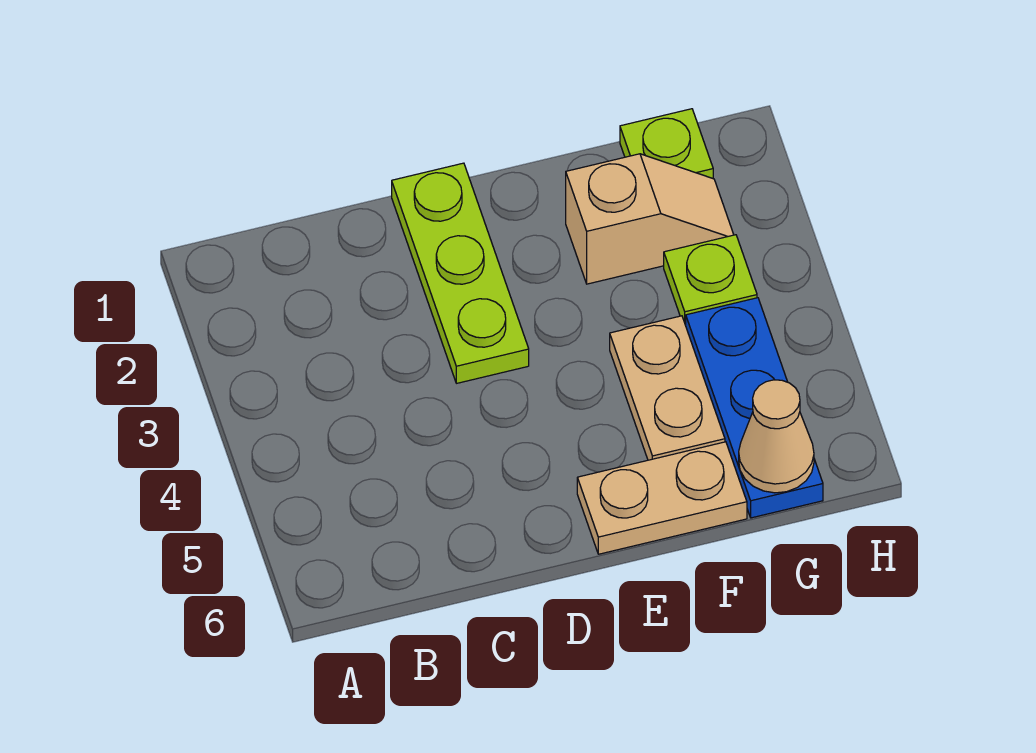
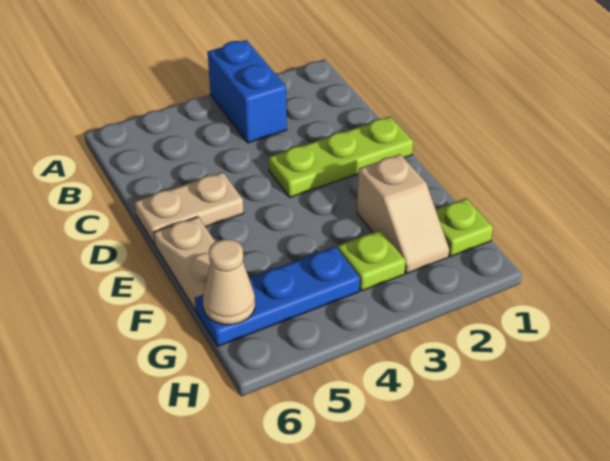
none -> blue brick A3:B3 level 1
tan plate F4:F5 level 1 -> tan plate D5:D6 level 1

